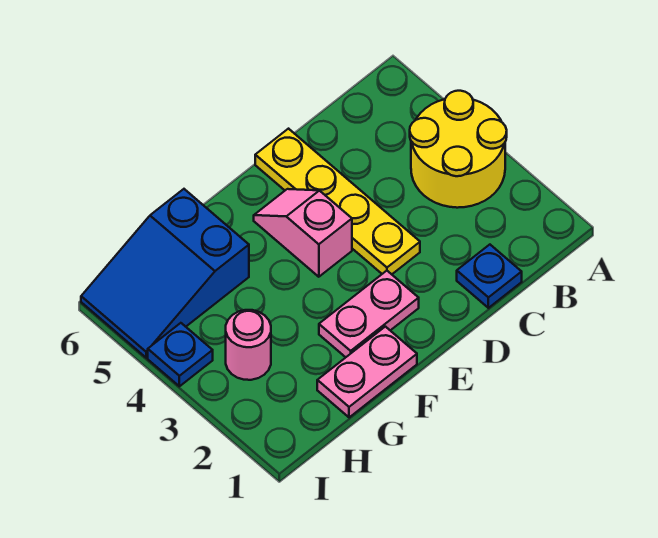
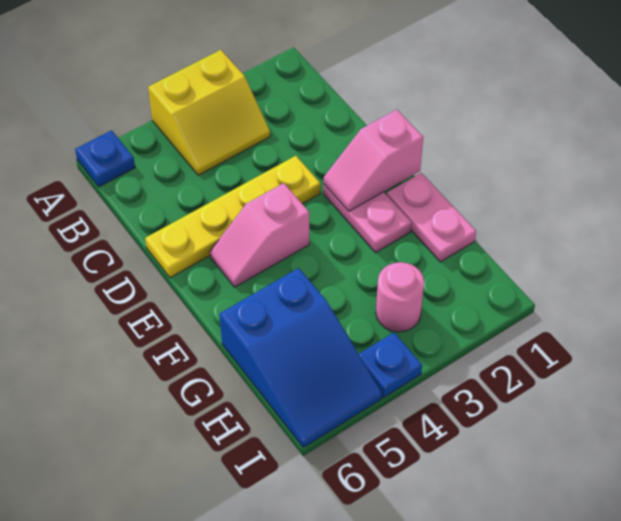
yellow round brick A3:B4 level 1 -> yellow slope A3:B4 level 1 top A
blue plate C1 level 1 -> blue plate A6 level 1
none -> pink slope E1:E2 level 2 top 1

